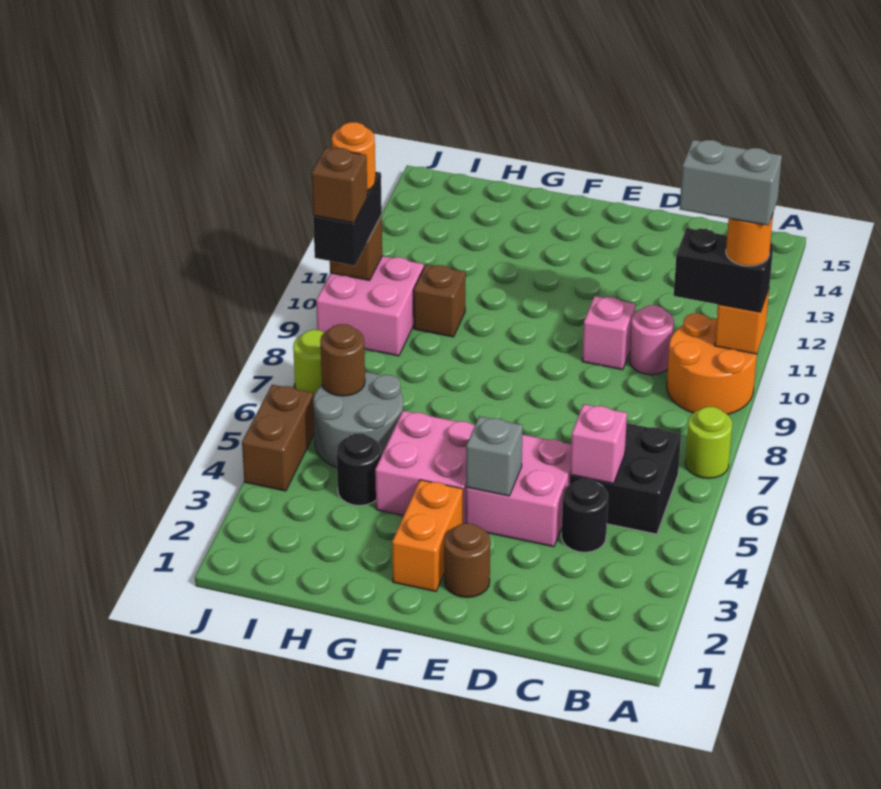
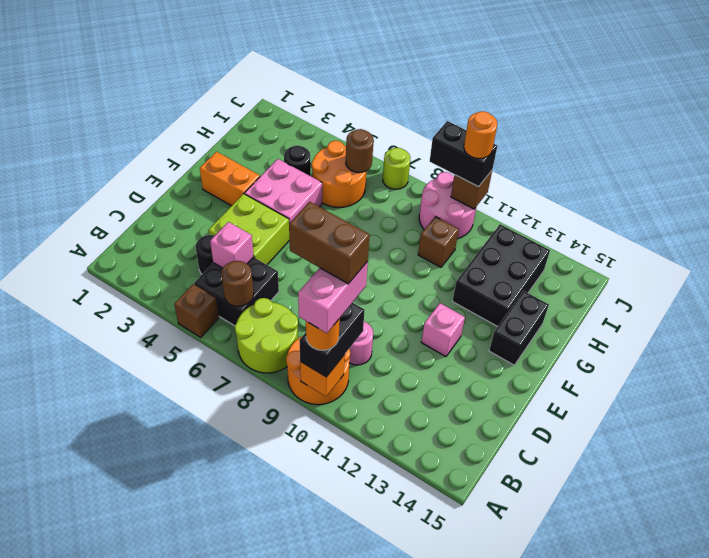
lime round brick A7 level 1 -> lime round brick A7:B8 level 1
grey brick A10:B10 level 5 -> pink brick A10:B10 level 5
pink brick D4:E5 level 1 -> lime brick D4:E5 level 1
pink brick D10 level 1 -> pink brick E12 level 1
brown round brick E2 level 1 -> brown round brick B6 level 2
grey brick E4 level 2 -> none
none -> black brick F14:G14 level 1
none -> black brick G12:I13 level 1
grey round brick H5:I6 level 1 -> orange round brick H5:I6 level 1
pink brick I9:J10 level 1 -> pink round brick I9:J10 level 1
brown brick J4:J5 level 1 -> brown brick B9:B10 level 6
brown brick J9 level 4 -> brown brick A5 level 1

